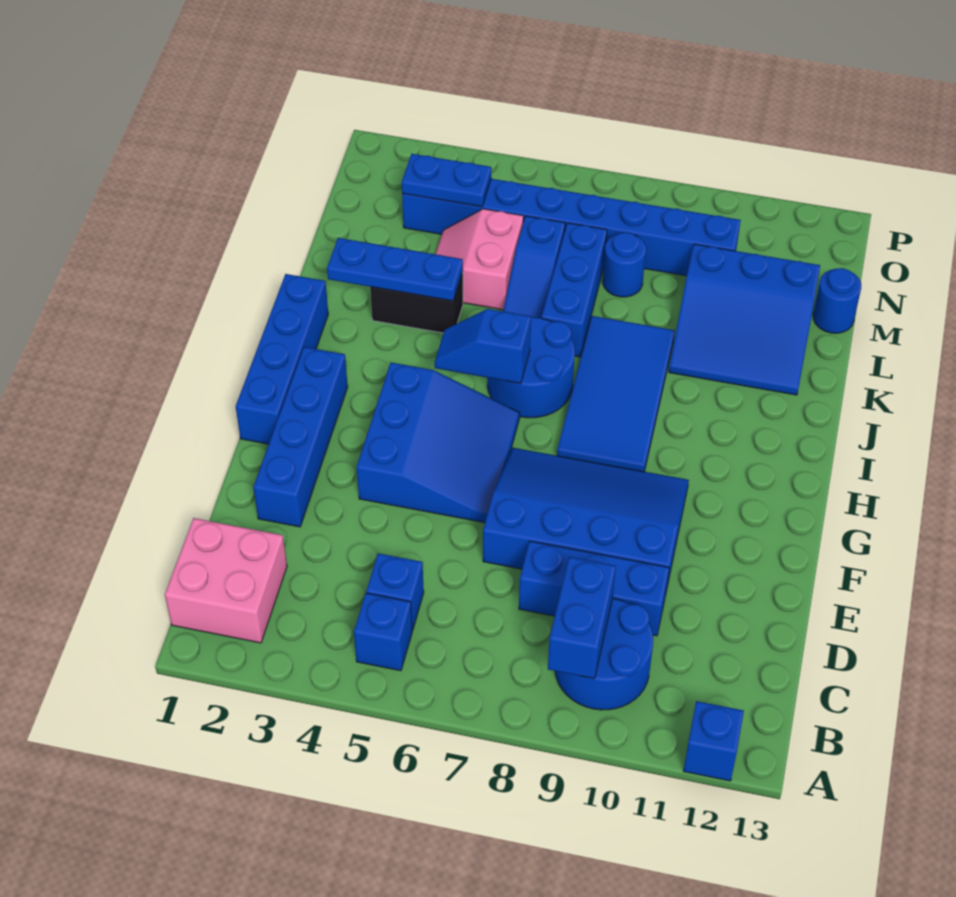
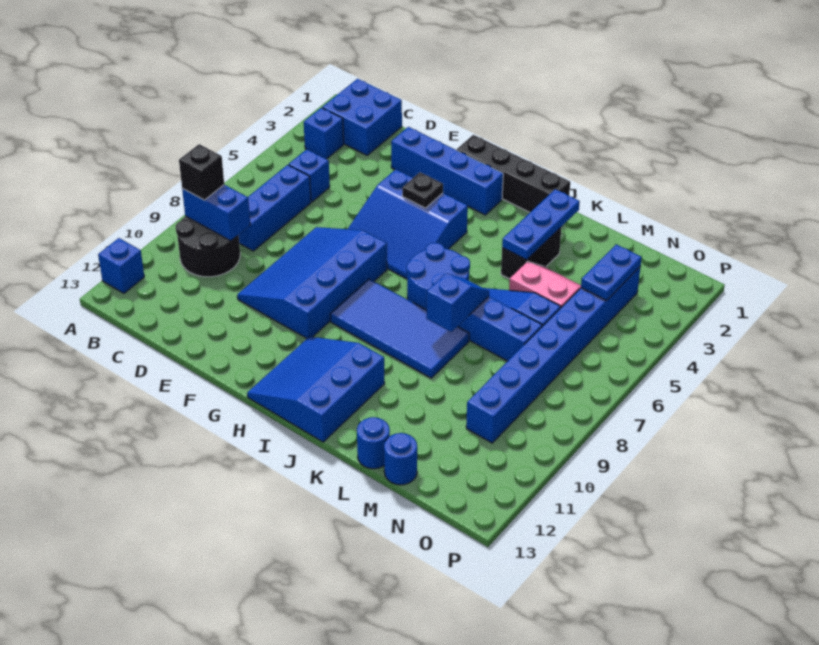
pink brick B1:C2 level 1 -> blue brick B1:C2 level 1
blue brick B5 level 1 -> blue brick B3 level 1
blue round brick B9:C10 level 1 -> black round brick B9:C10 level 1
none -> black brick B9 level 3
blue brick D8:D10 level 1 -> blue brick C6:C8 level 1
blue slope E7:G10 level 1 top E -> blue slope E7:G10 level 1 top G
blue brick G1:J1 level 1 -> black brick G1:J1 level 1
none -> black plate G4 level 2
blue slope I5:I6 level 2 top 6 -> blue slope K7:K8 level 2 top 8
blue slope K10:M12 level 1 top M -> blue slope H11:J13 level 1 top J
blue round brick M8 level 1 -> blue round brick L13 level 1

